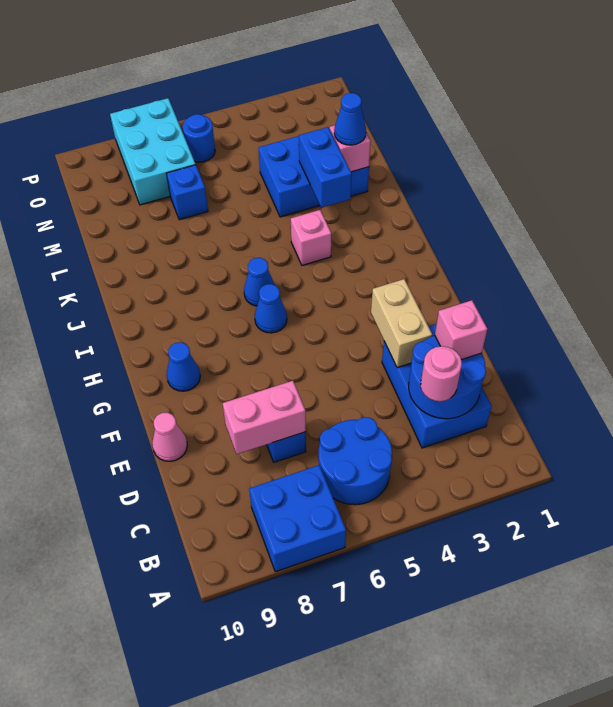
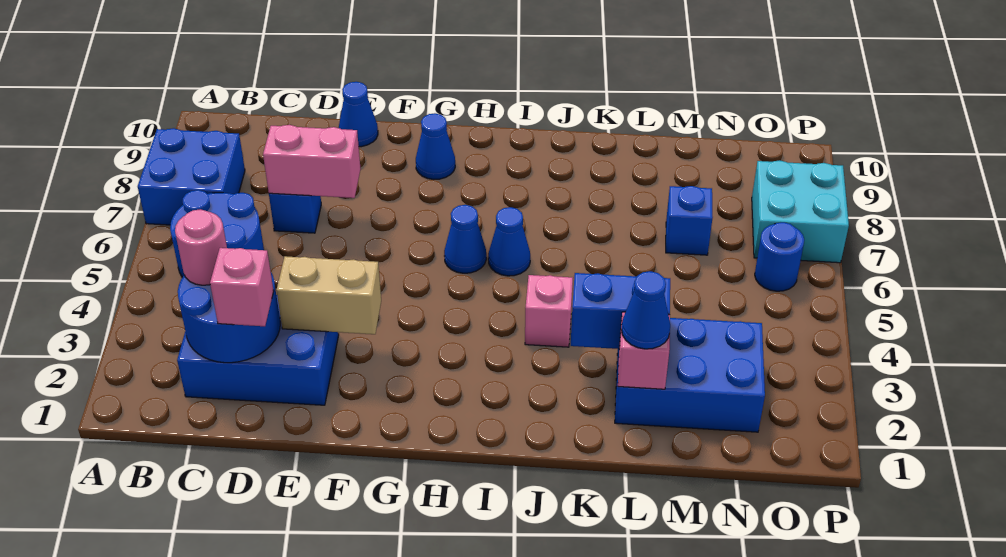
pink brick D7:D8 level 2 -> pink brick D7:E7 level 2
pink cone E10 level 1 -> blue cone E10 level 1
blue brick L2:M4 level 1 -> blue brick L2:N3 level 1
cyan brick N7:P8 level 1 -> cyan brick O7:P8 level 1

